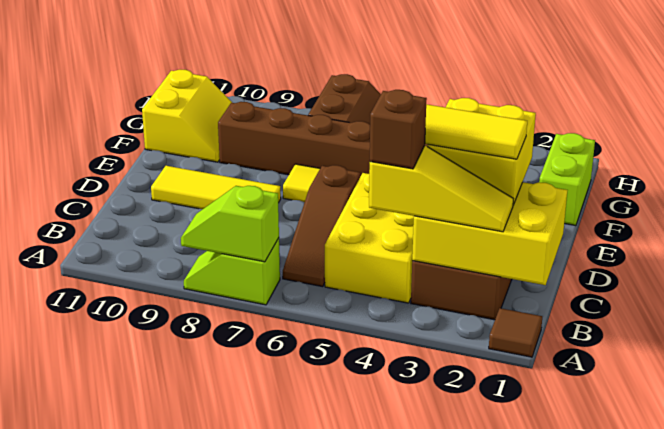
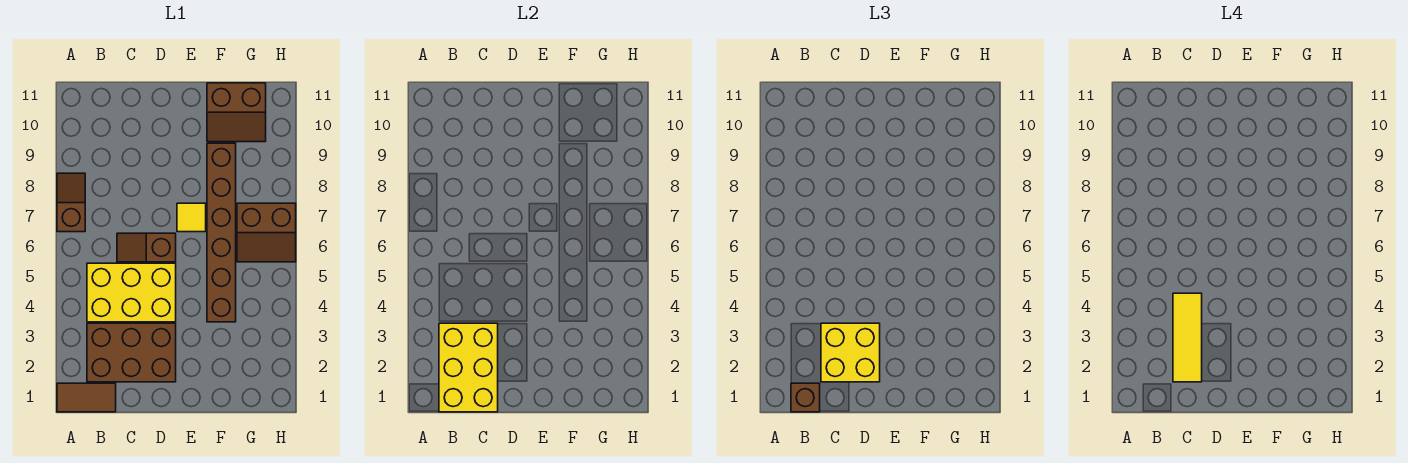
brown tile A1 level 1 -> brown tile A1:B1 level 1
lime slope A7:A8 level 1 top 7 -> brown slope A7:A8 level 1 top 7
lime slope A7:A8 level 2 top 7 -> none
yellow slope B2:B4 level 3 top 4 -> none
brown brick B4 level 4 -> brown brick B1 level 3
brown slope B6:D6 level 1 top D -> brown slope C6:D6 level 1 top D
yellow tile D8:D10 level 1 -> none
lime brick F1:G1 level 1 -> none
yellow slope F10:G11 level 1 top 11 -> brown slope F10:G11 level 1 top 11

